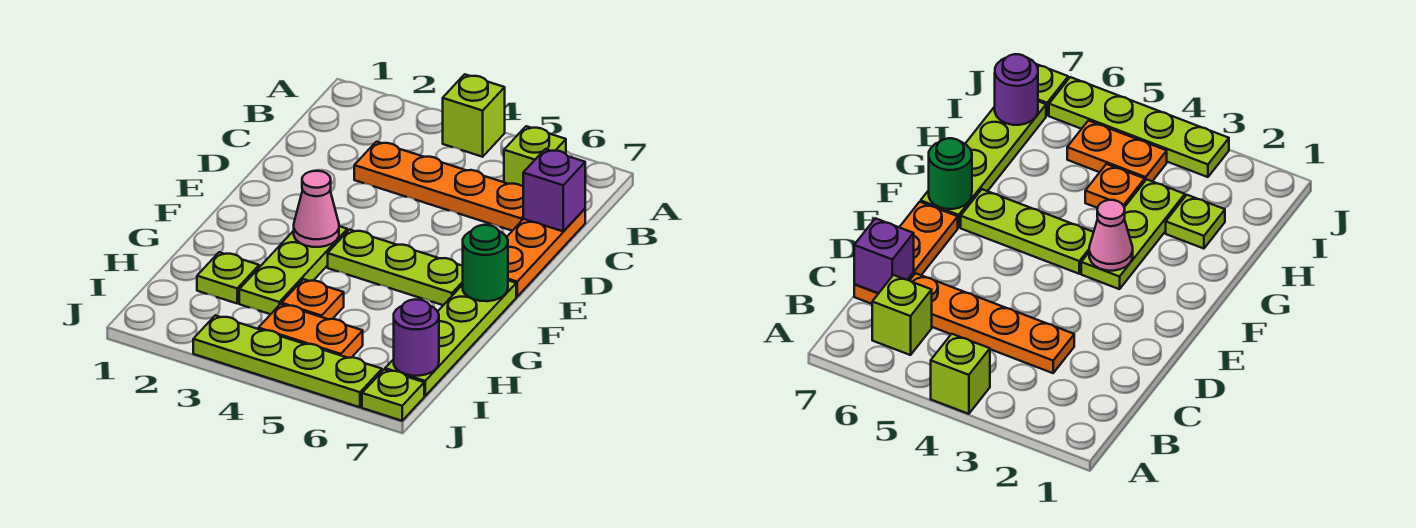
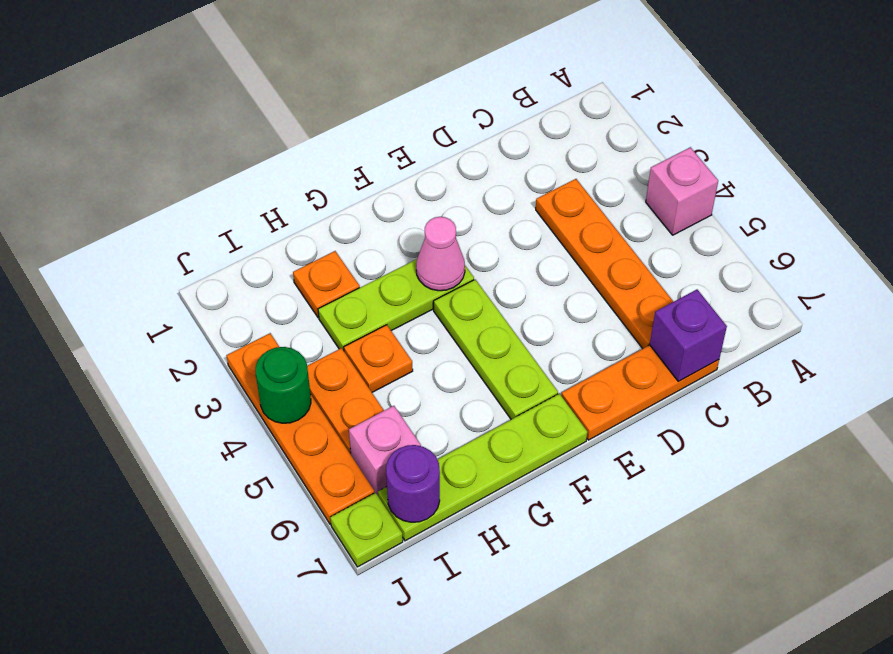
lime brick A4 level 1 -> pink brick A4 level 1
lime brick B6 level 1 -> none
green round brick F7 level 2 -> green round brick J4 level 2
lime plate H2 level 1 -> orange plate H2 level 1
none -> pink brick I6 level 1
lime plate J3:J6 level 1 -> orange plate J3:J6 level 1

